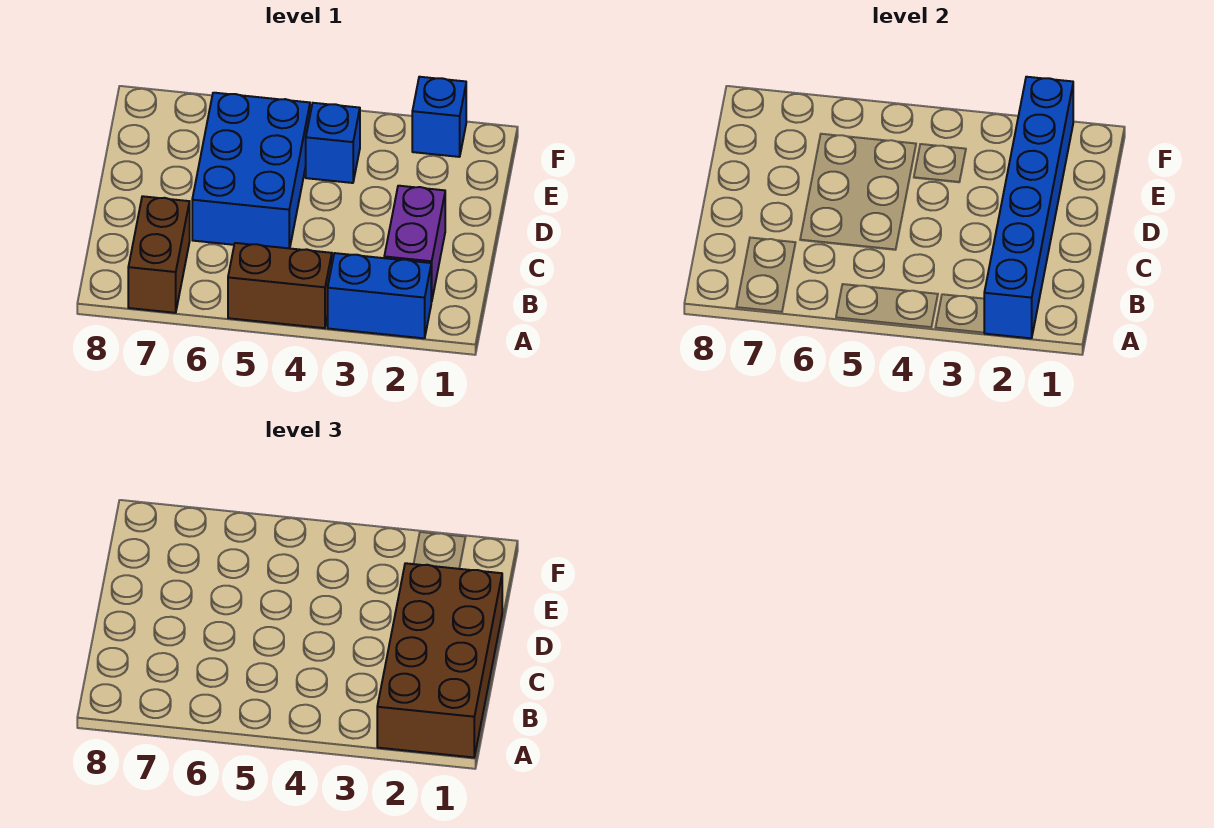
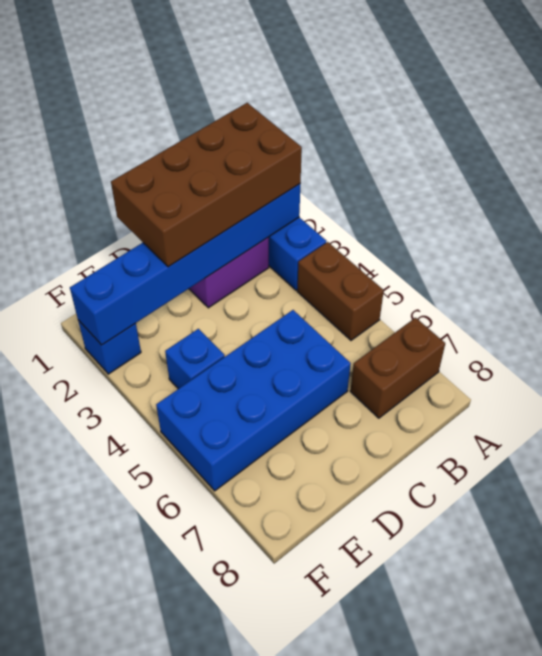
blue brick C5:E6 level 1 -> blue brick C5:F6 level 1

